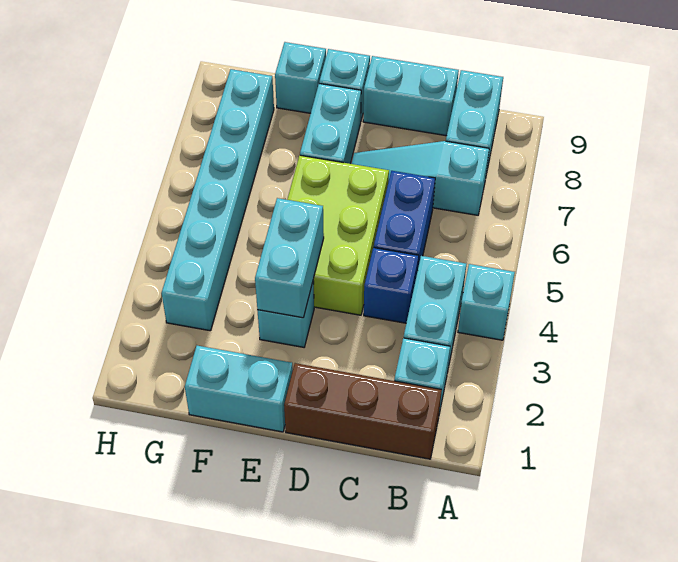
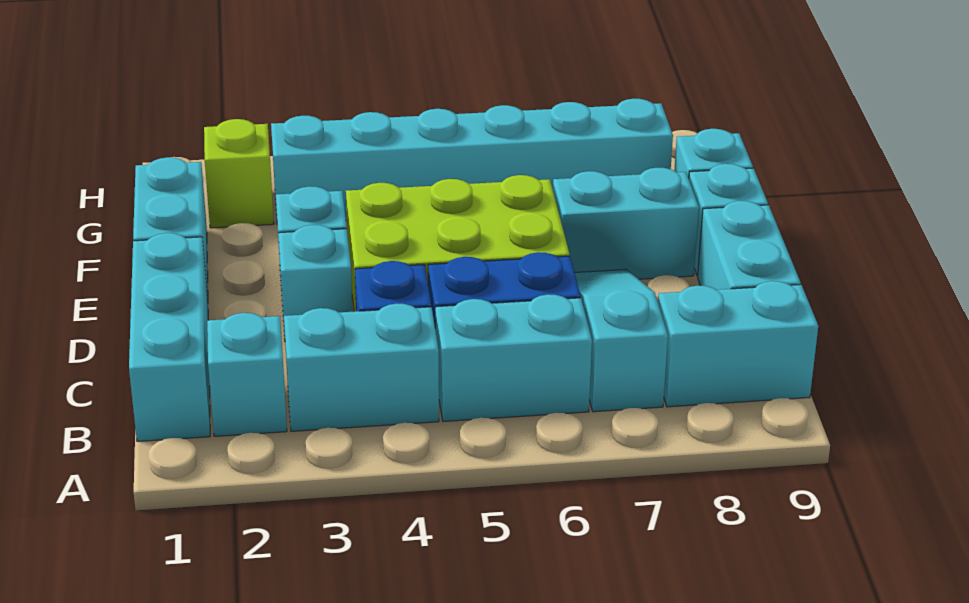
cyan brick A4 level 1 -> cyan brick D3 level 1
brown brick B1:D1 level 1 -> cyan brick B1:D1 level 1
cyan brick E3:E4 level 2 -> cyan brick B5:B6 level 1
none -> lime brick G2 level 1

